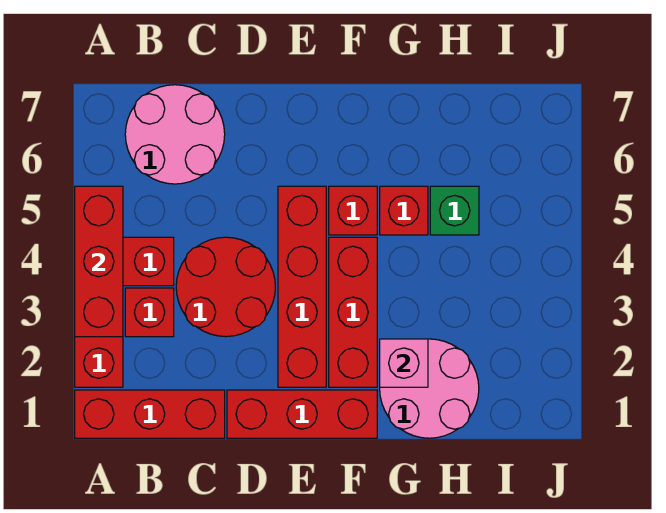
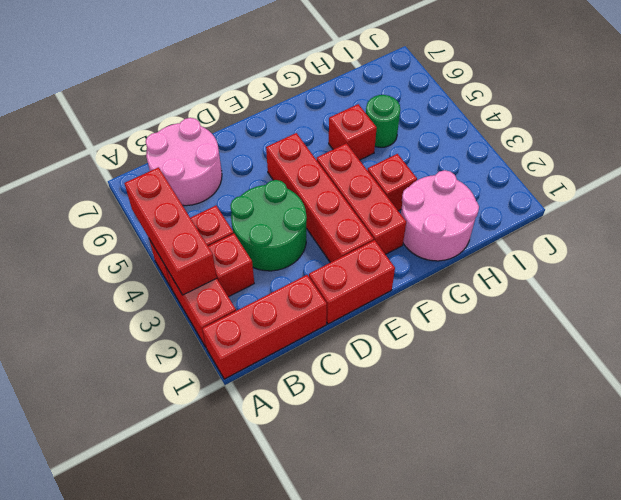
red round brick C3:D4 level 1 -> green round brick C3:D4 level 1
red brick D1:F1 level 1 -> red brick D1:E1 level 1
red brick F5 level 1 -> red brick G3 level 1
pink brick G2 level 2 -> none
green brick H5 level 1 -> green round brick H5 level 1

